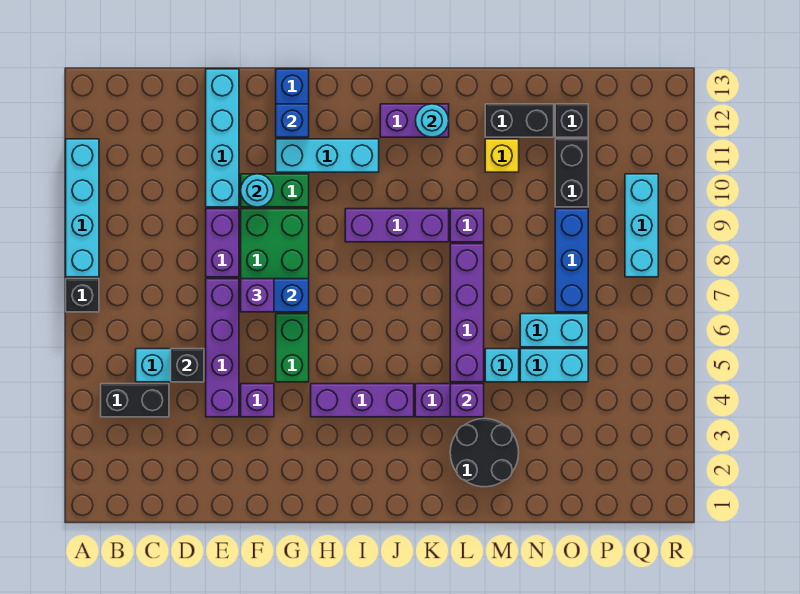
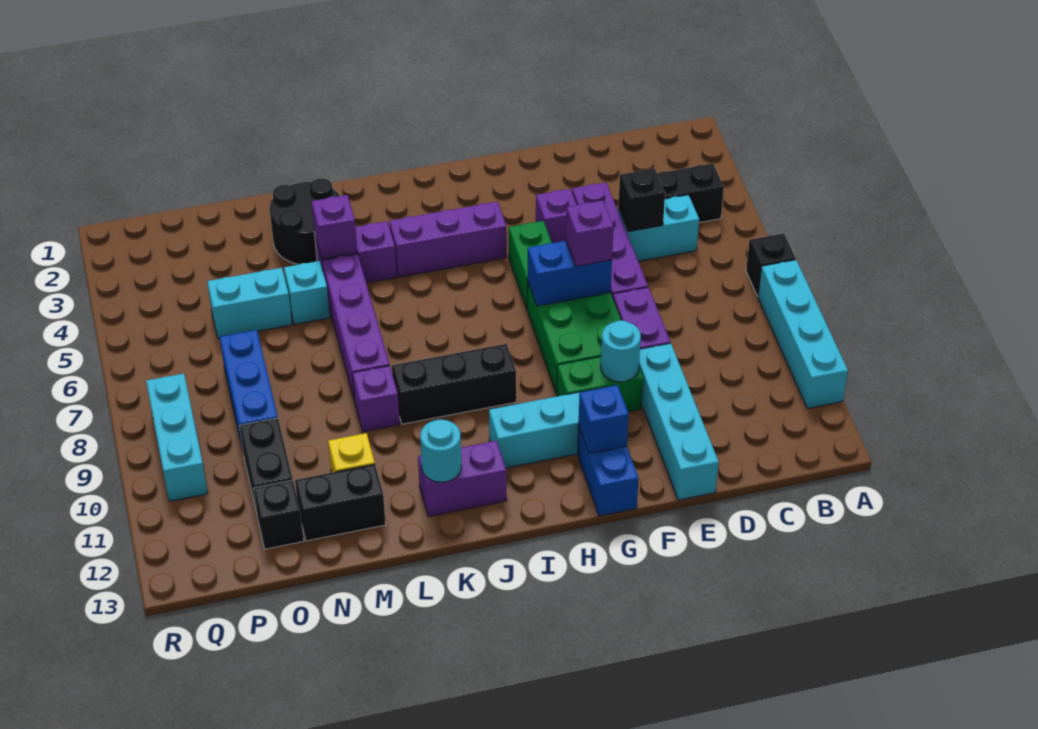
purple brick I9:K9 level 1 -> black brick I9:K9 level 1
cyan brick N6:O6 level 1 -> none

